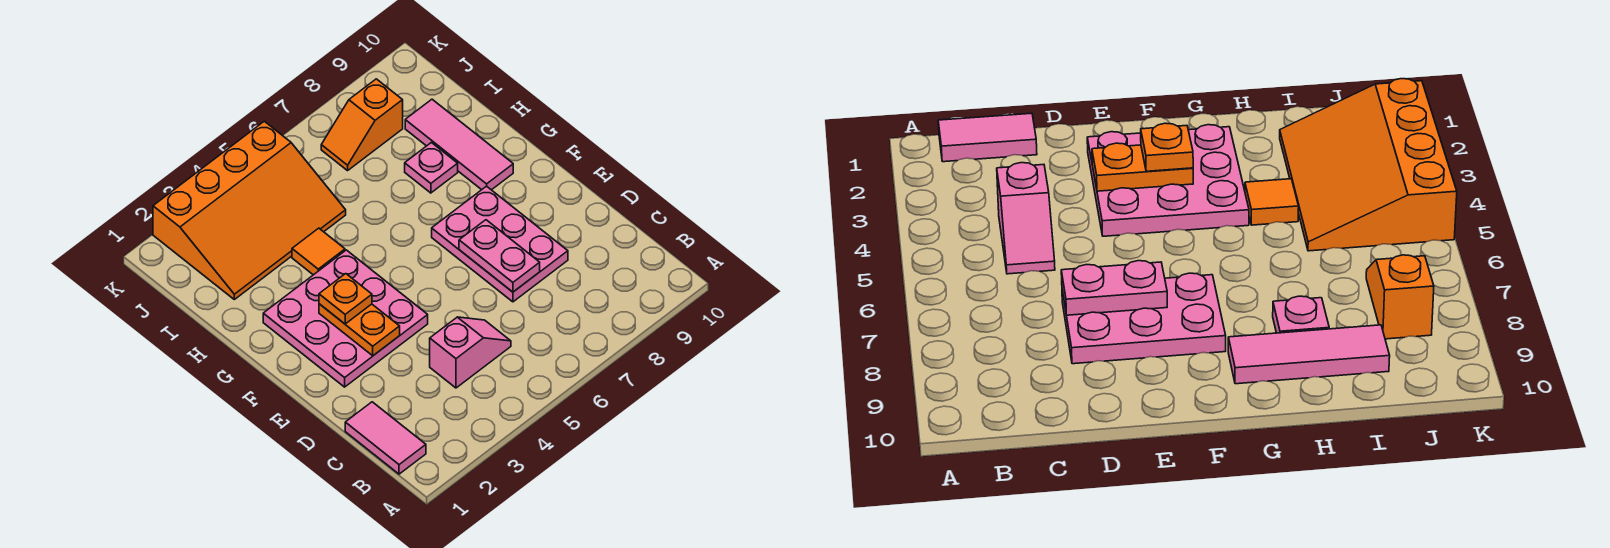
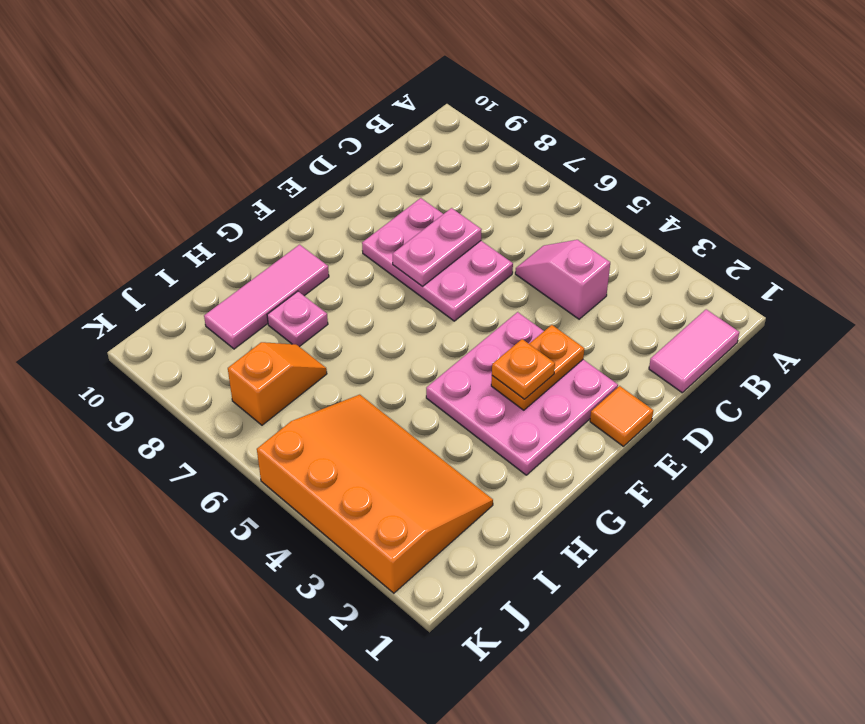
pink plate D7:F8 level 1 -> pink plate D6:E8 level 1
orange tile H4 level 1 -> orange tile E1 level 1
orange slope J7:J8 level 1 top 8 -> orange slope I7:J7 level 1 top J

